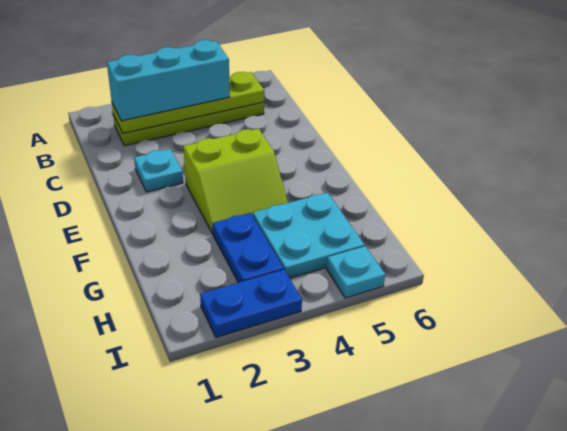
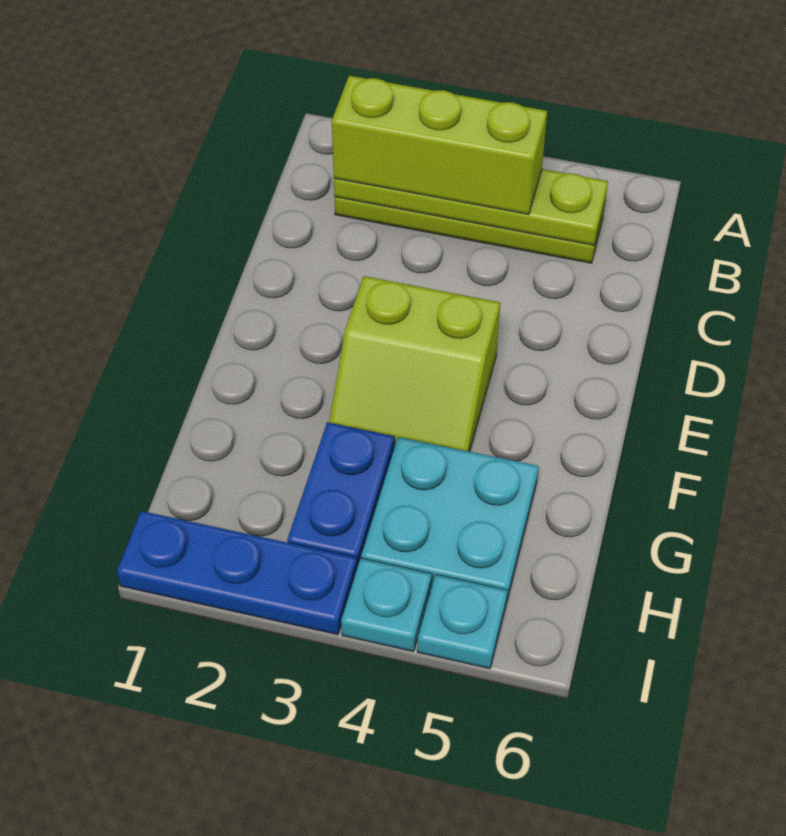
cyan brick B2:B4 level 3 -> lime brick B2:B4 level 3
cyan plate D2 level 1 -> cyan plate I4 level 1
blue plate I2:I3 level 1 -> blue plate I1:I3 level 1

